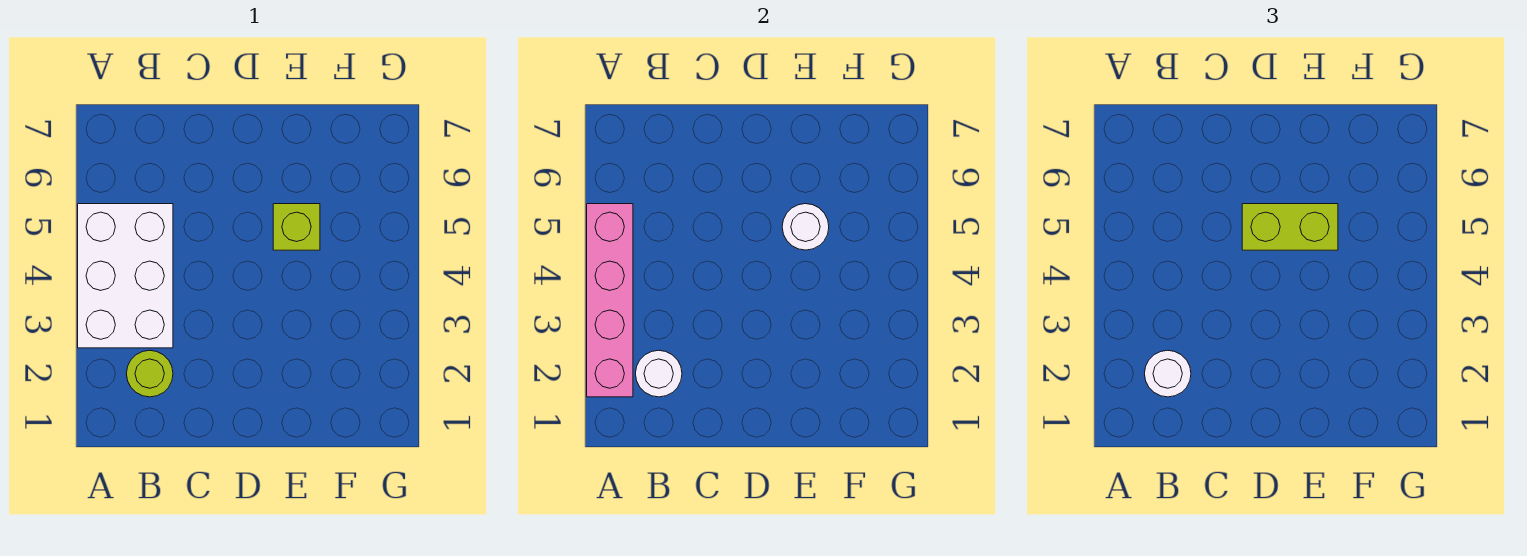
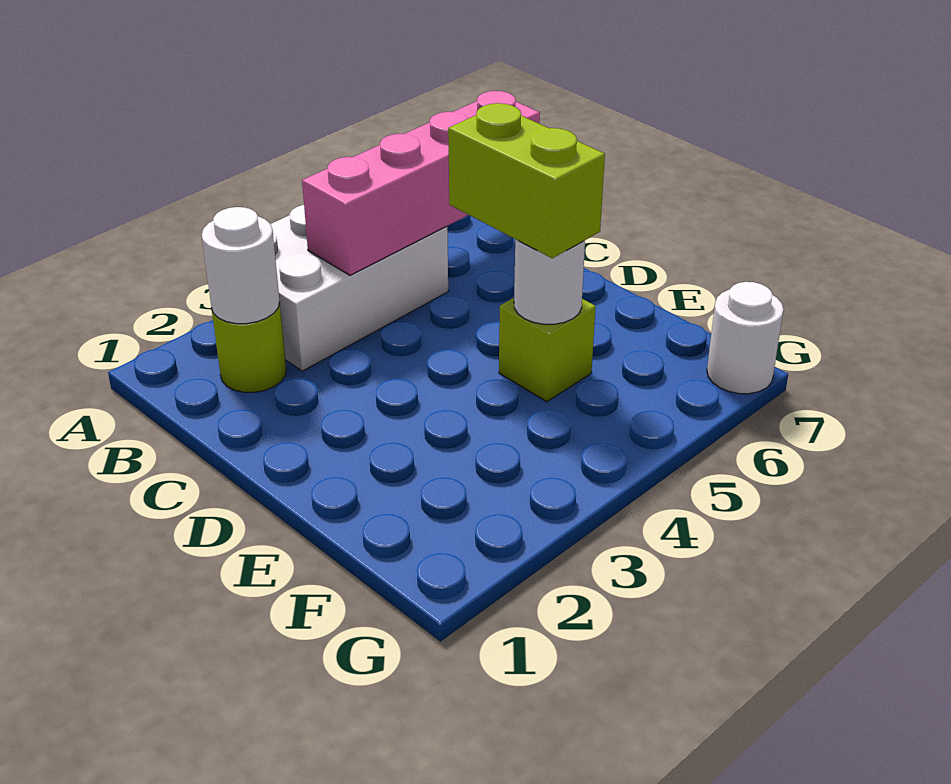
pink brick A2:A5 level 2 -> pink brick B4:B7 level 2
white round brick B2 level 3 -> white round brick G7 level 1

